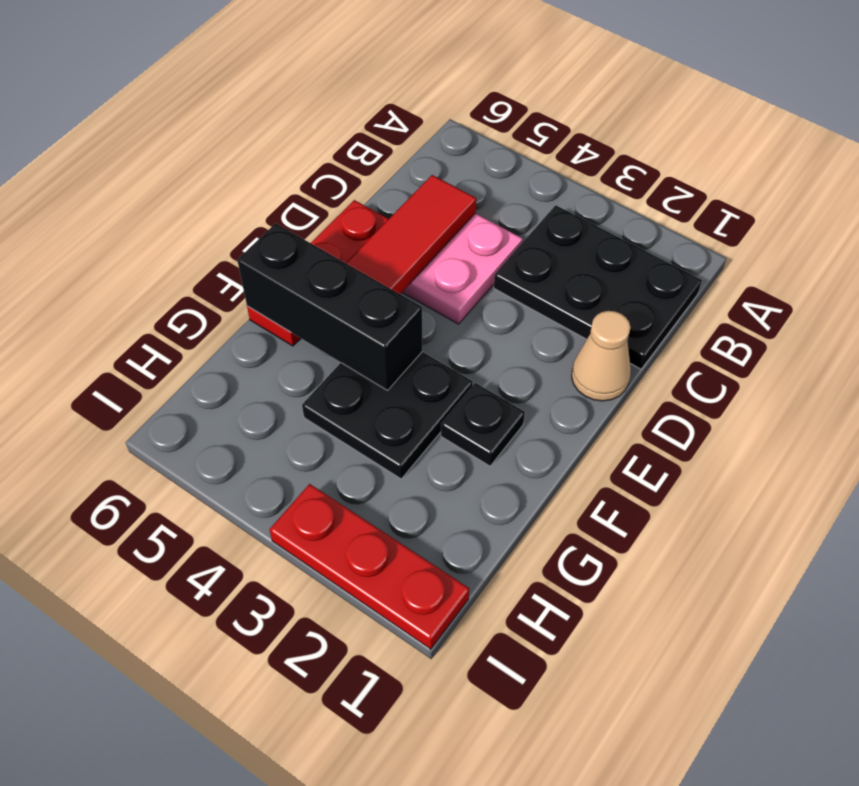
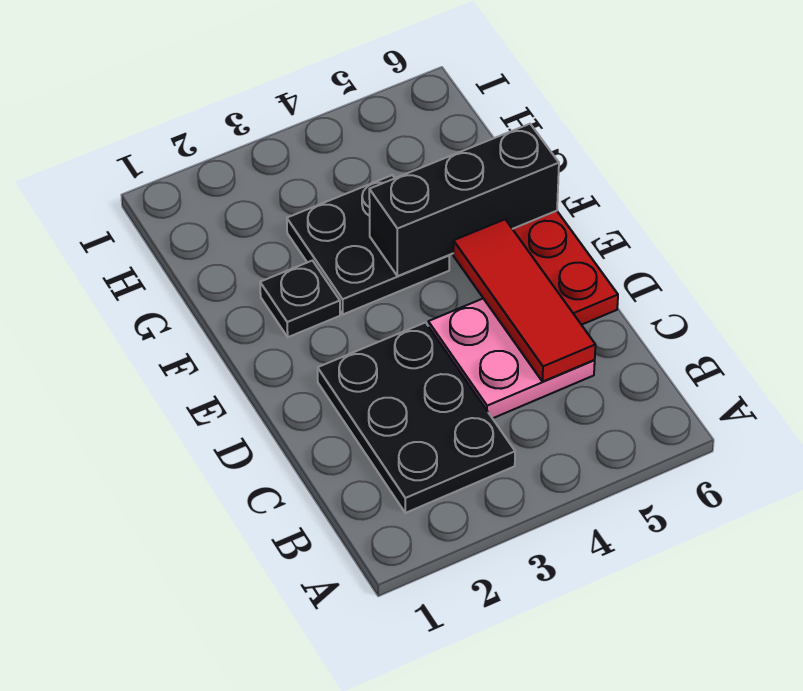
black plate B1:C3 level 1 -> black plate B2:D3 level 1
tan cone D1 level 1 -> none
red plate I1:I3 level 1 -> none

